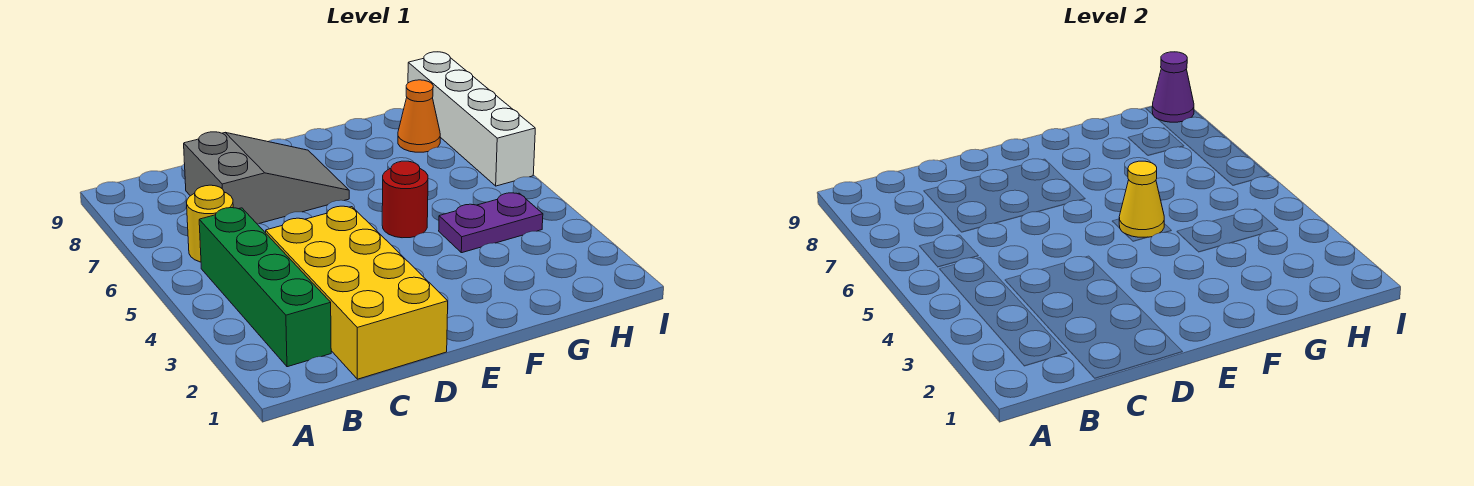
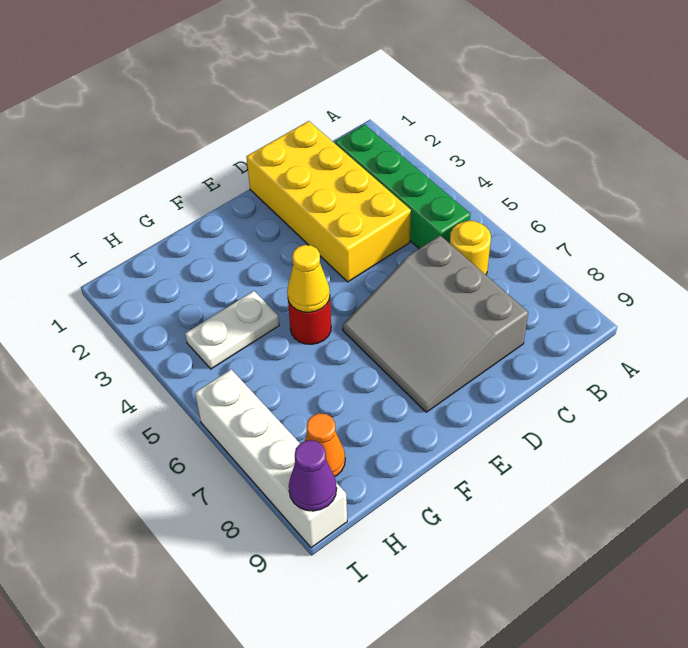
grey slope C7:E8 level 1 top C -> grey slope C6:E8 level 1 top C
purple plate G4:H4 level 1 -> white plate G4:H4 level 1

